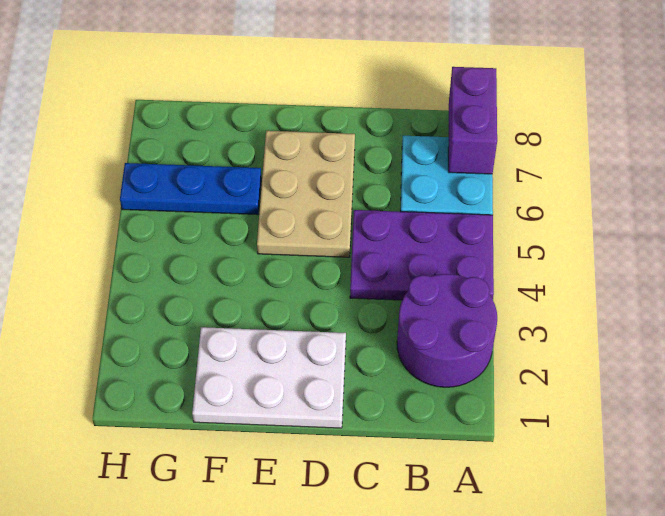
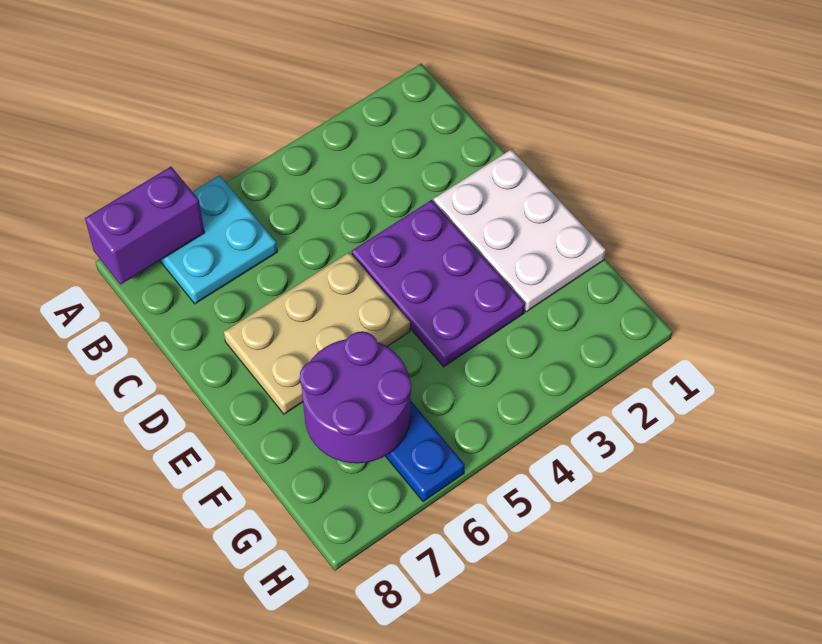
purple round brick A2:B3 level 1 -> purple round brick F6:G7 level 2
purple plate A4:C5 level 1 -> purple plate D3:F4 level 1

